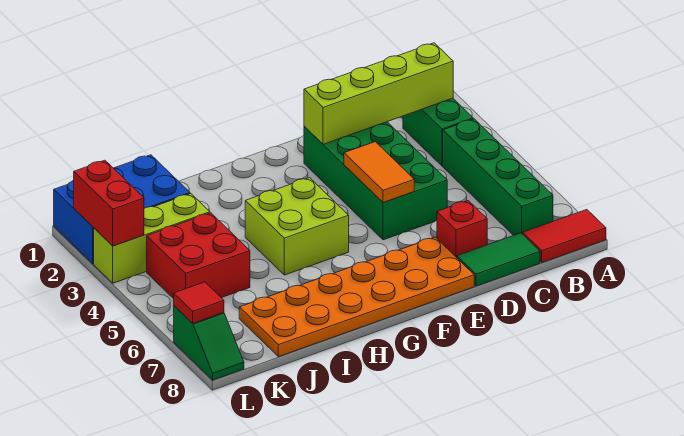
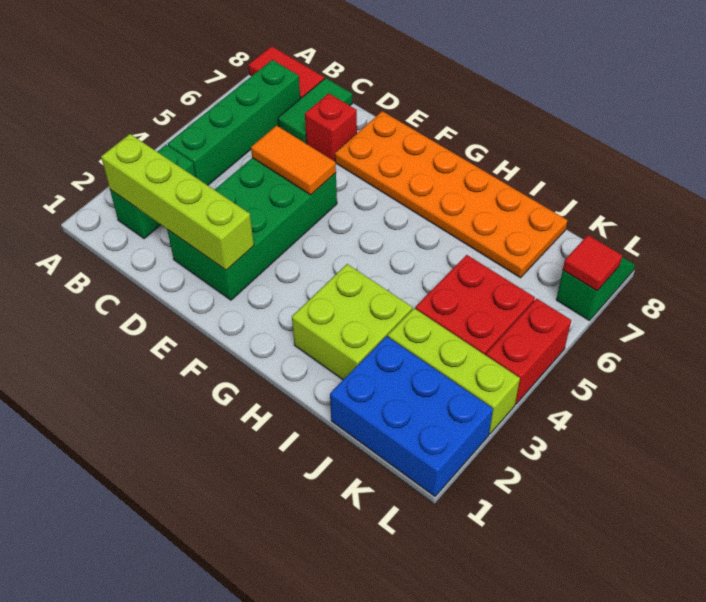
green tile C8:D8 level 1 -> green tile C7:C8 level 1
orange tile E4:E5 level 2 -> orange tile D5:E5 level 2
lime brick G4:H5 level 1 -> lime brick H2:I3 level 1
red brick L2:L3 level 2 -> red brick L4:L5 level 1

